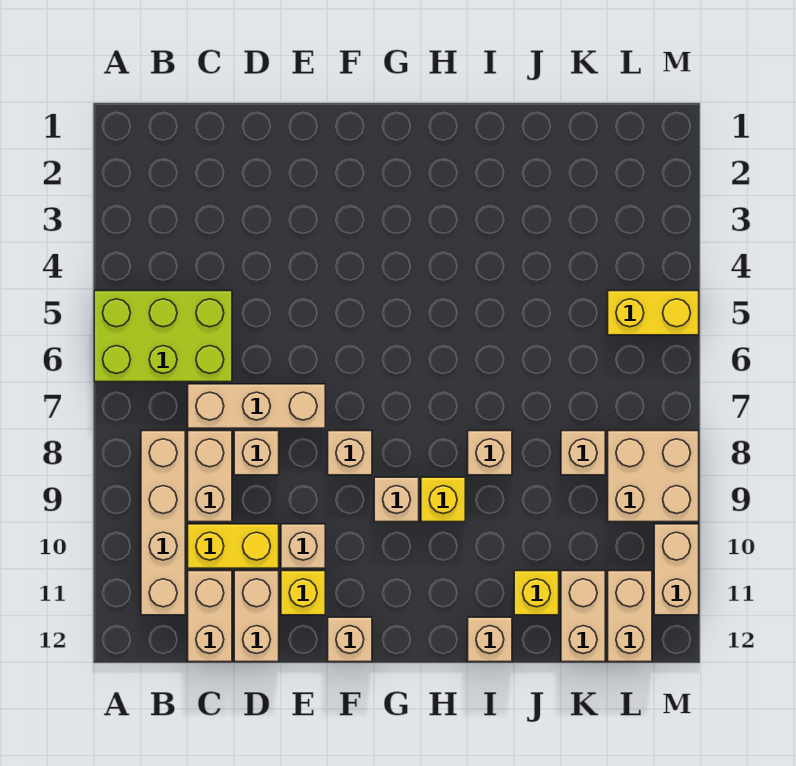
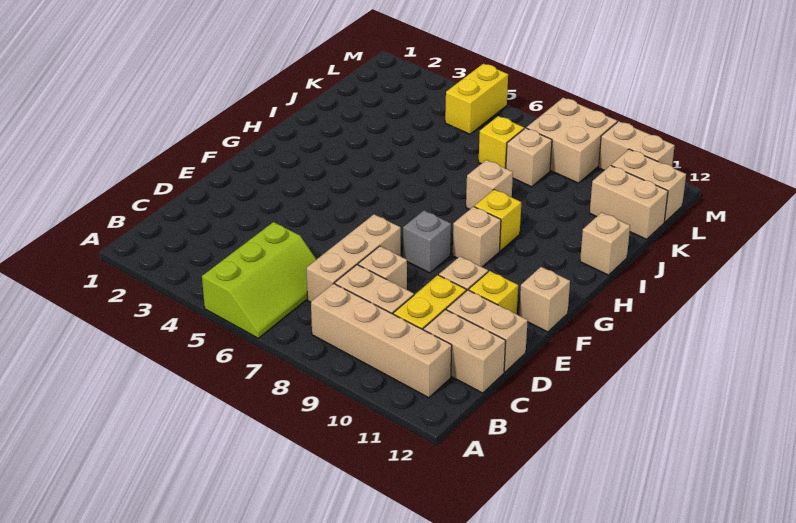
lime brick A5:C6 level 1 -> lime slope A5:C6 level 1 top 5
tan brick F8 level 1 -> grey brick F8 level 1
yellow brick J11 level 1 -> yellow brick K7 level 1

